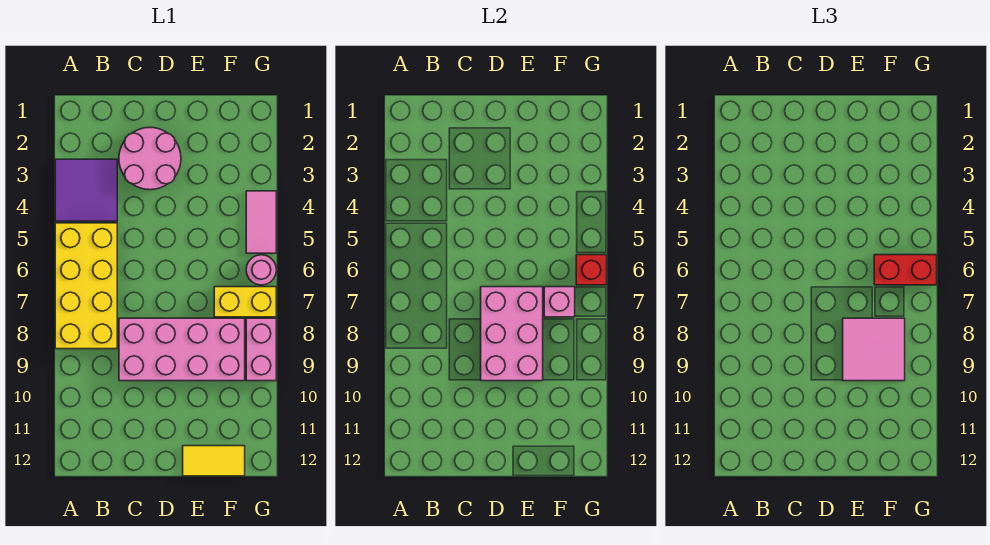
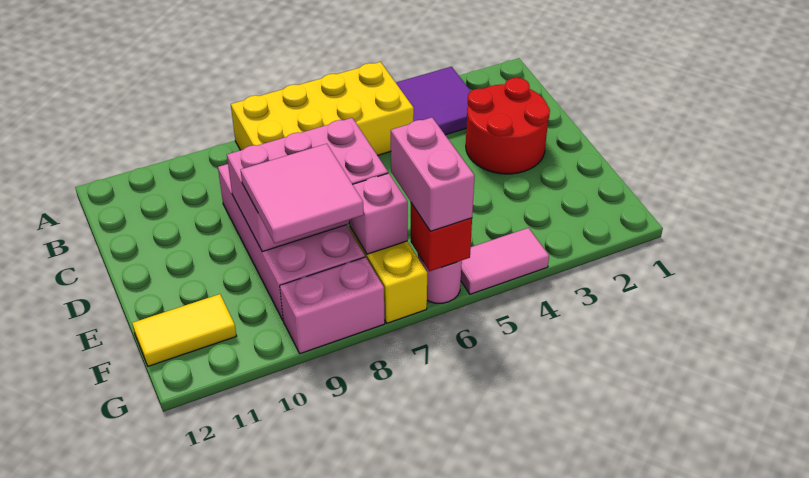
pink round brick C2:D3 level 1 -> red round brick C2:D3 level 1
yellow tile E12:F12 level 1 -> yellow tile F11:F12 level 1
red brick F6:G6 level 3 -> pink brick F6:G6 level 3

